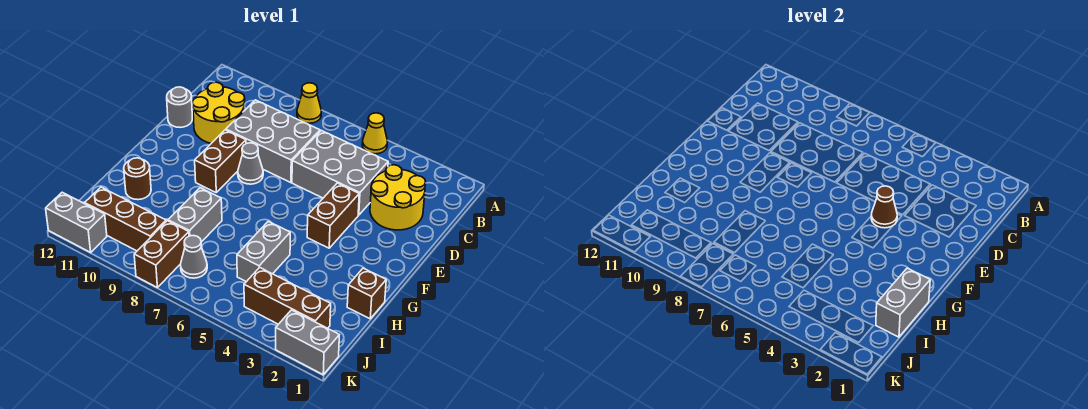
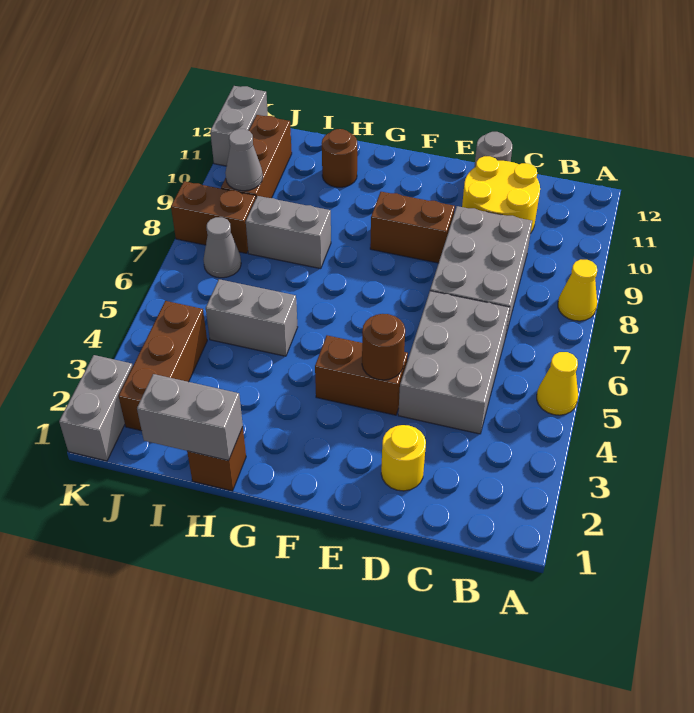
yellow round brick C2:D3 level 1 -> yellow round brick D2 level 1
brown cone E4 level 2 -> brown round brick E4 level 2
grey cone E8 level 1 -> grey cone J9 level 2

